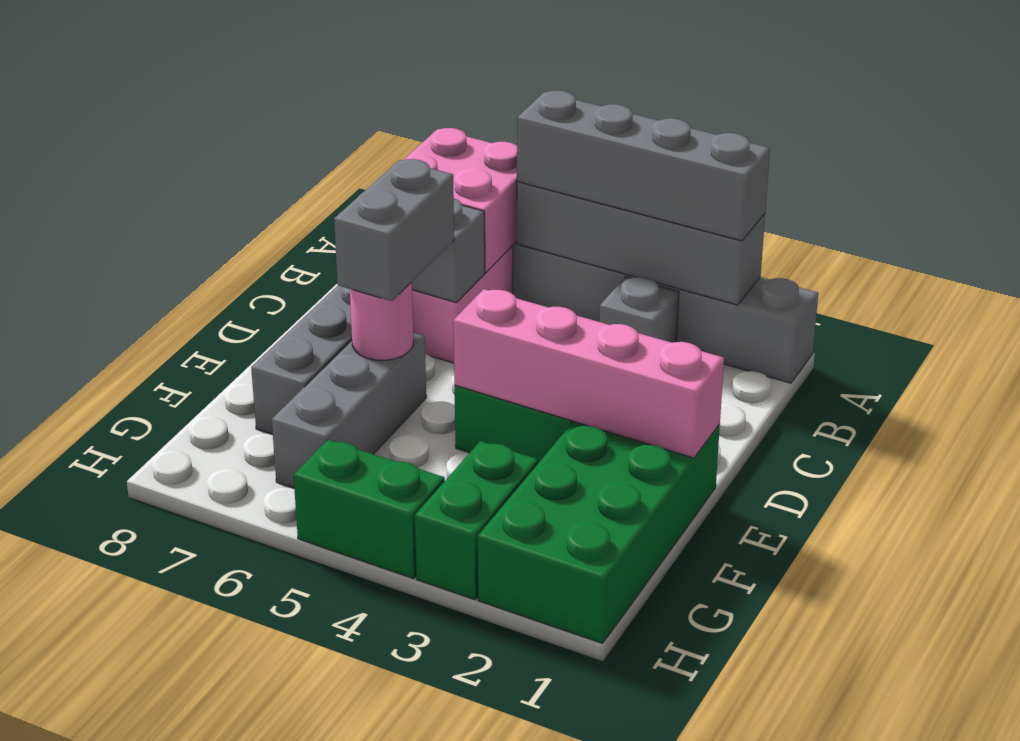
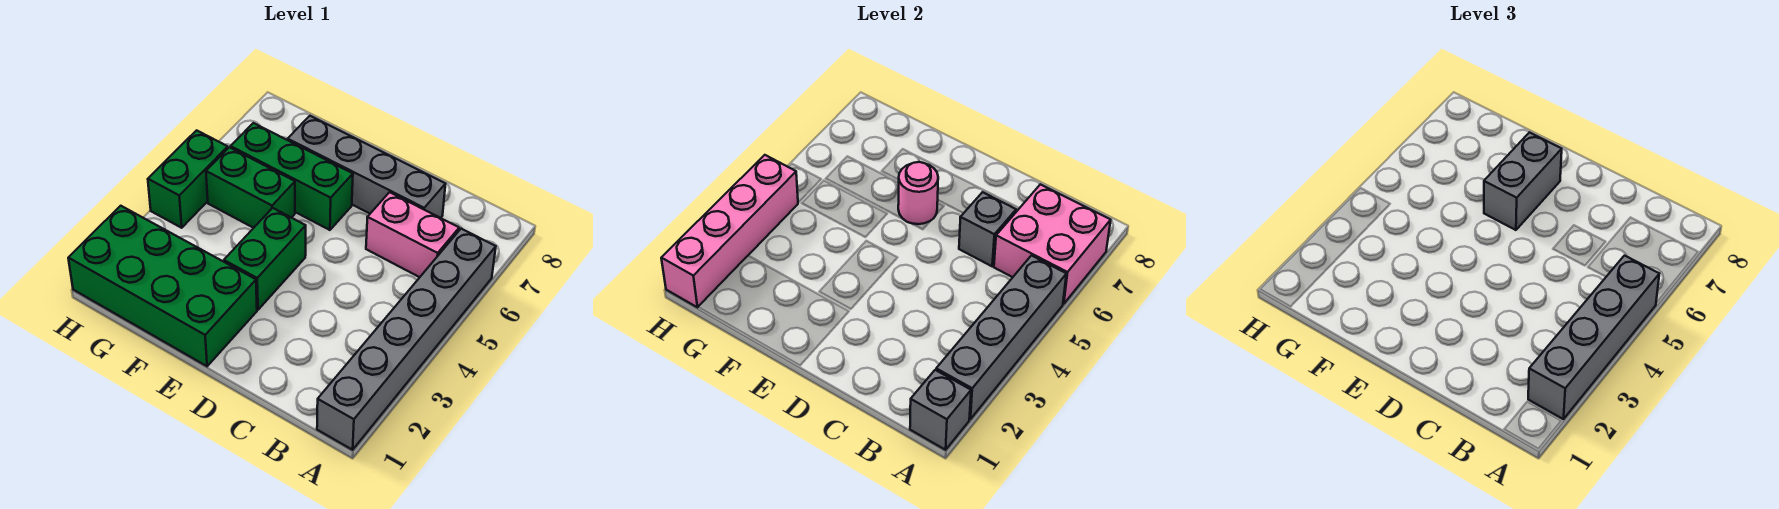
grey brick B3 level 1 -> grey brick A1 level 2
grey brick D6:E6 level 3 -> grey brick E6:E7 level 3
pink brick E1:E4 level 2 -> pink brick H1:H4 level 2
grey brick E6:G6 level 1 -> green brick E6:G6 level 1
green brick G3:H3 level 1 -> green brick F5:G5 level 1

